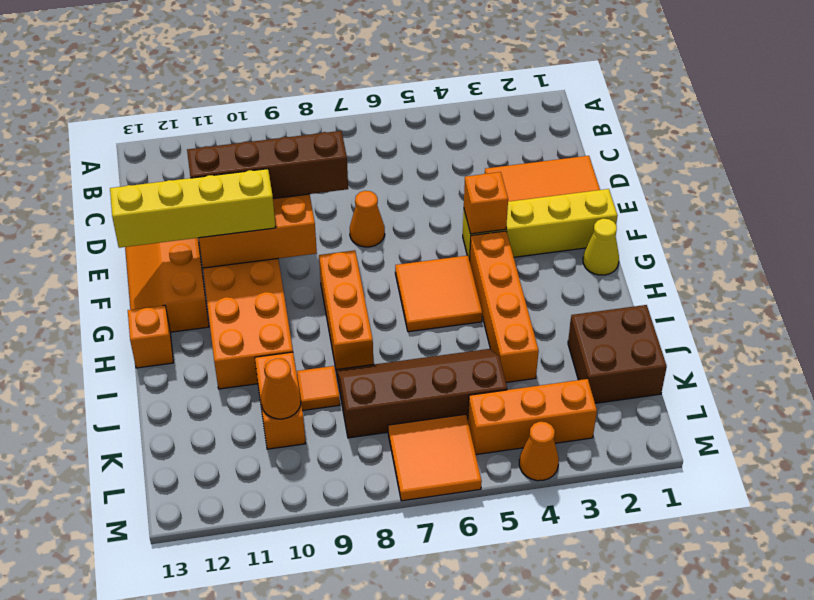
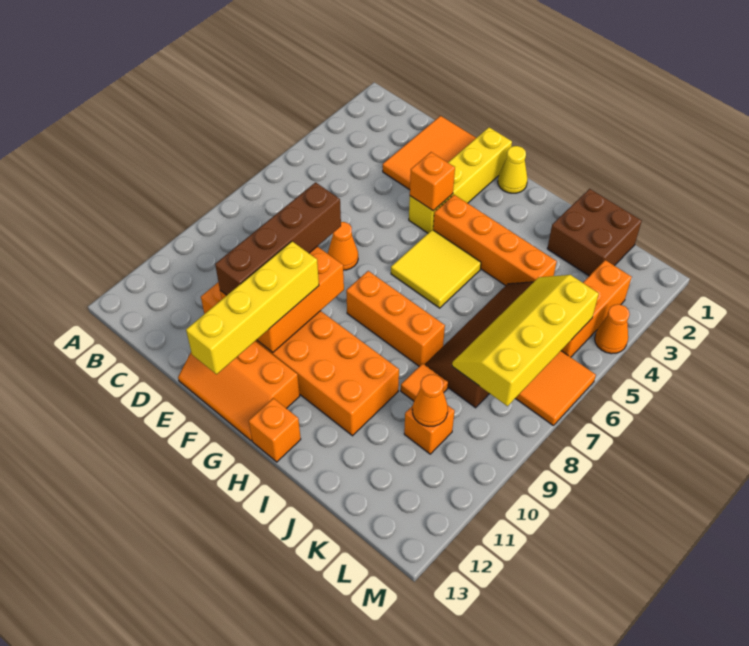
orange tile G5:H6 level 1 -> yellow tile G5:H6 level 1
orange brick J10:K10 level 1 -> orange brick K10 level 1
none -> yellow slope K5:L8 level 2 top L

